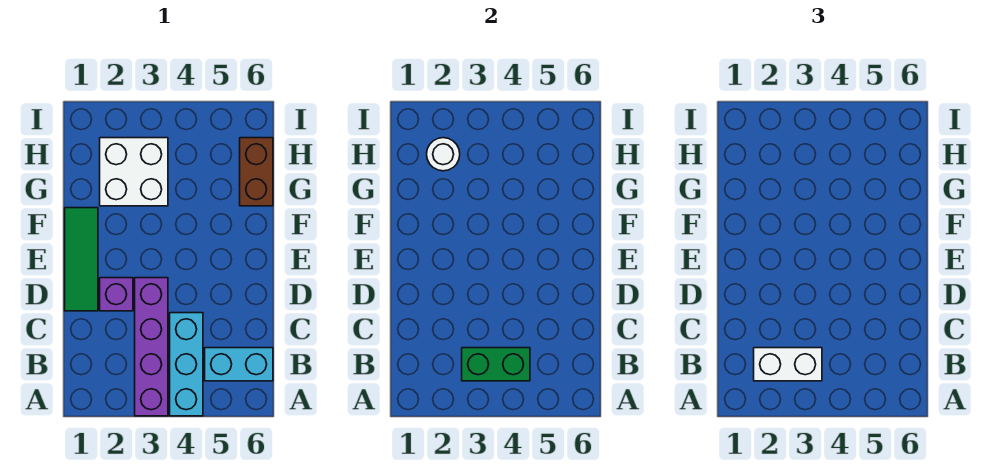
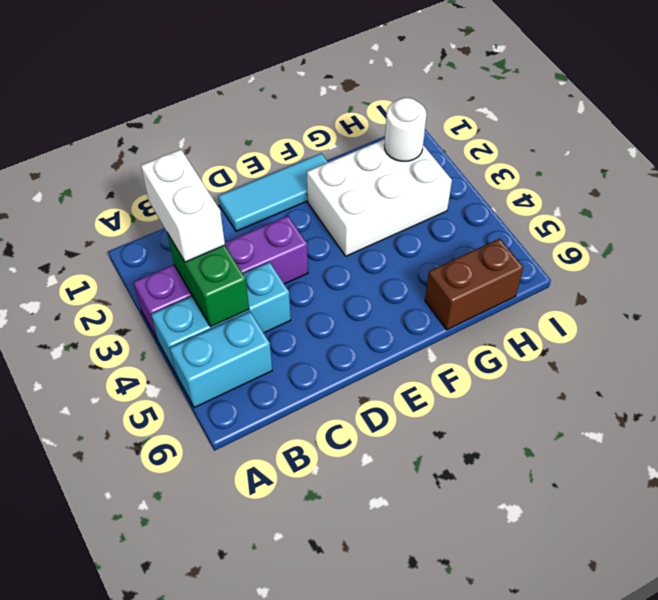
cyan brick B5:B6 level 1 -> cyan brick A5:B5 level 1
green tile D1:F1 level 1 -> cyan tile D1:F1 level 1
purple brick D2 level 1 -> none
white brick G2:H3 level 1 -> white brick F2:H3 level 1

